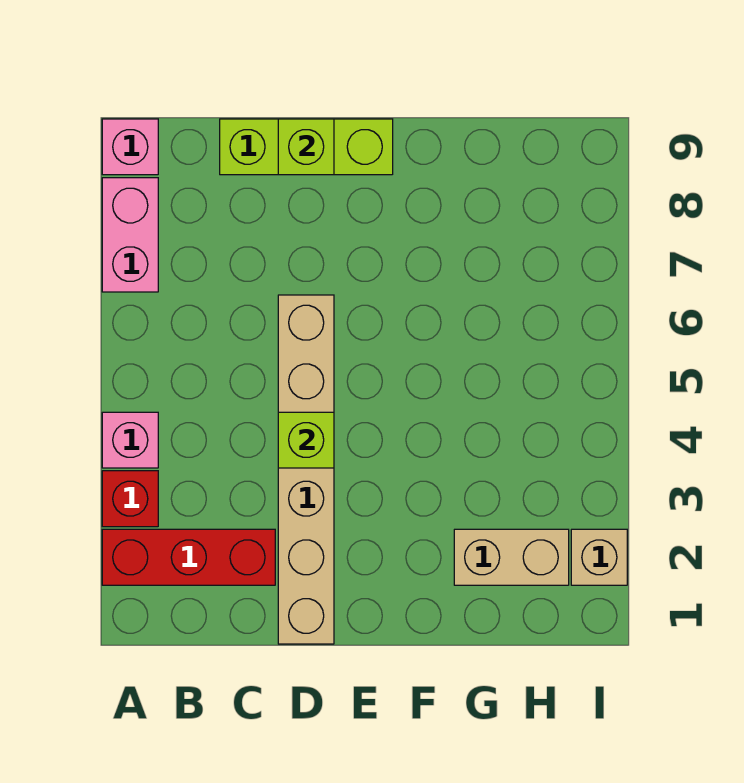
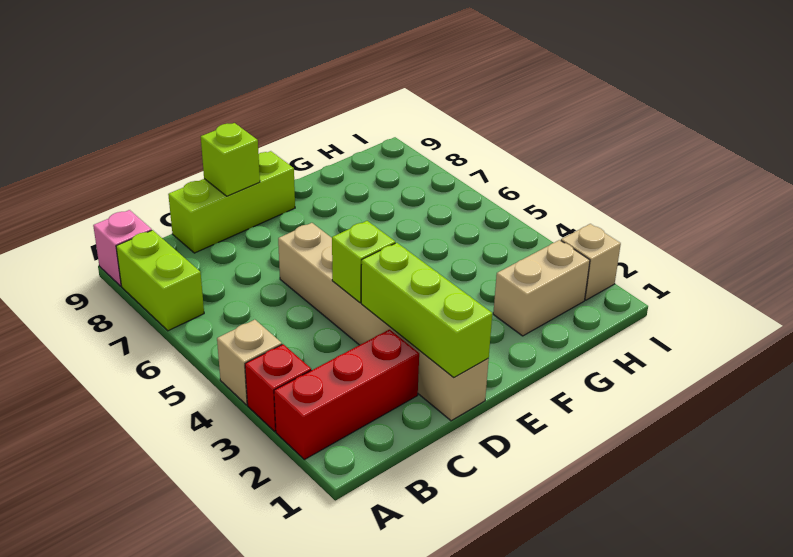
pink brick A4 level 1 -> tan brick A4 level 1
pink brick A7:A8 level 1 -> lime brick A7:A8 level 1
none -> lime brick D1:D3 level 2

